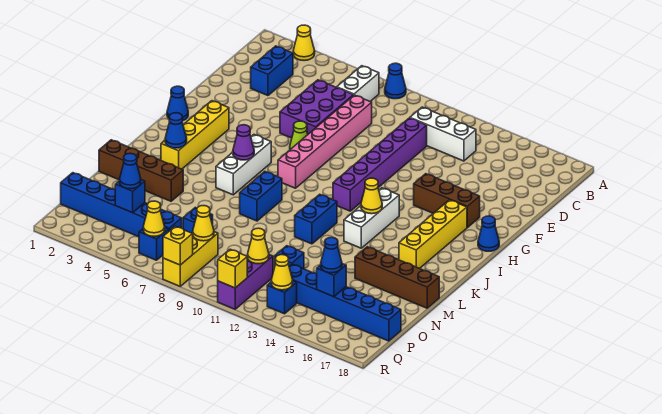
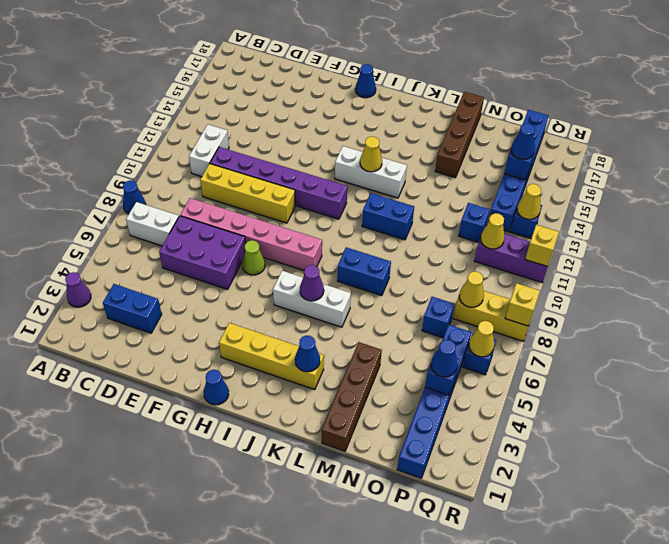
yellow cone A3 level 1 -> purple cone A3 level 1
white brick C11:C13 level 1 -> white brick C11:C12 level 1
brown brick G14:G16 level 1 -> none
yellow brick H16:K16 level 1 -> yellow brick D10:G10 level 1

